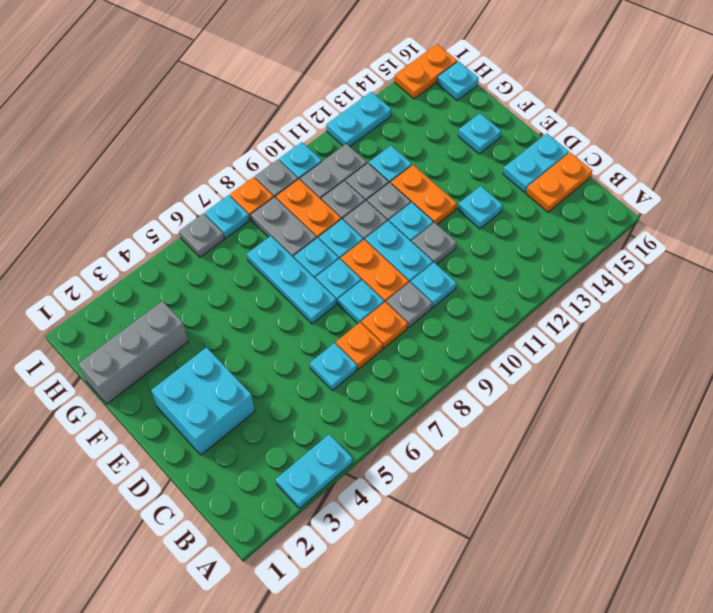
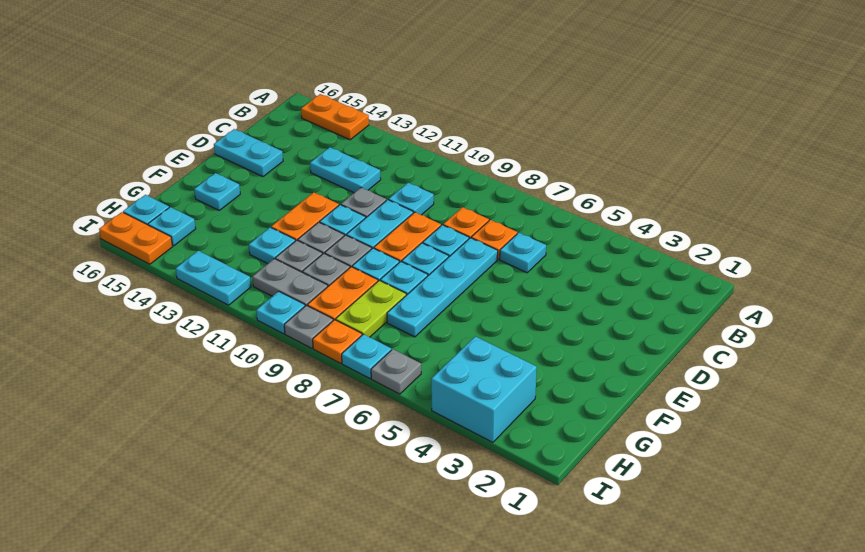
cyan plate A3:A4 level 1 -> cyan plate C12:C13 level 1
grey plate C9 level 1 -> none
orange plate C15:C16 level 1 -> orange plate A14:A15 level 1
cyan brick D2:E3 level 1 -> cyan brick H3:I4 level 1
cyan plate D13 level 1 -> cyan plate H15 level 1
cyan plate E7:G7 level 1 -> cyan plate D7:G7 level 1
grey brick G1:G3 level 1 -> none
grey plate G8:H8 level 1 -> lime plate G8:H8 level 1

